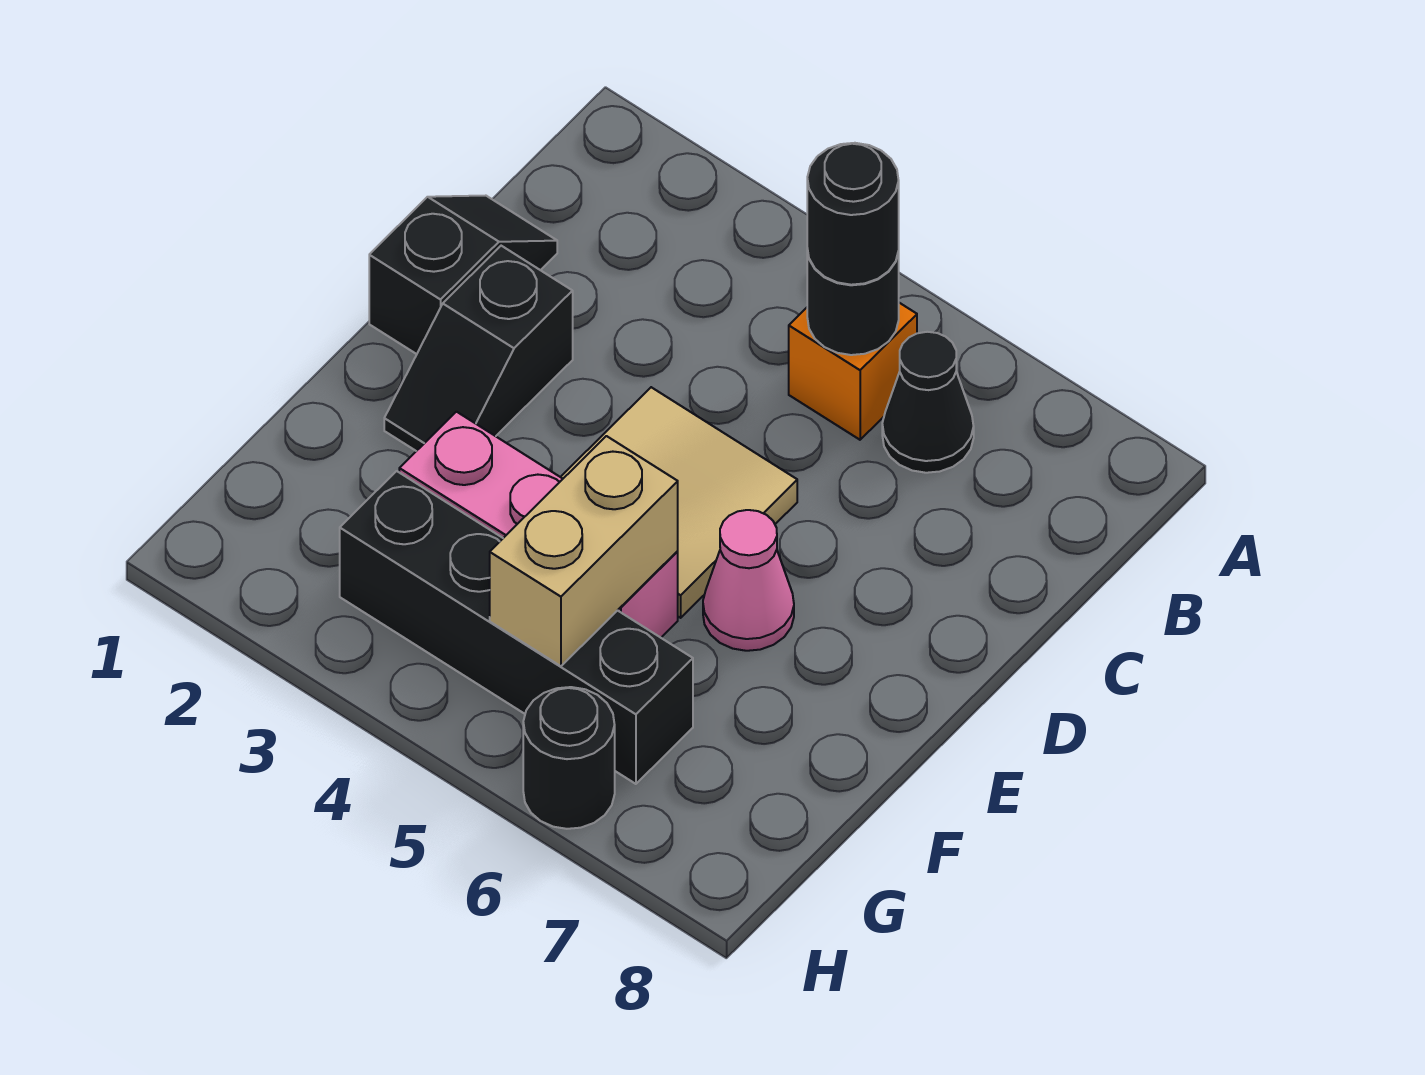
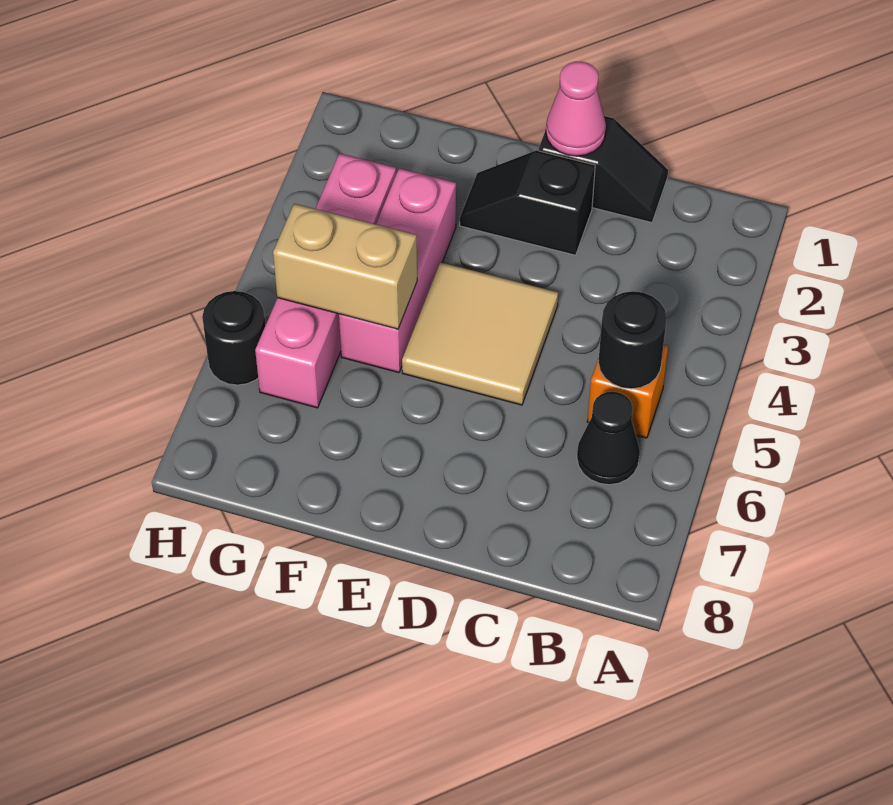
black round brick B5 level 3 -> none
pink cone E6 level 1 -> pink cone D1 level 2
black brick G3:G6 level 1 -> pink brick G3:G6 level 1

